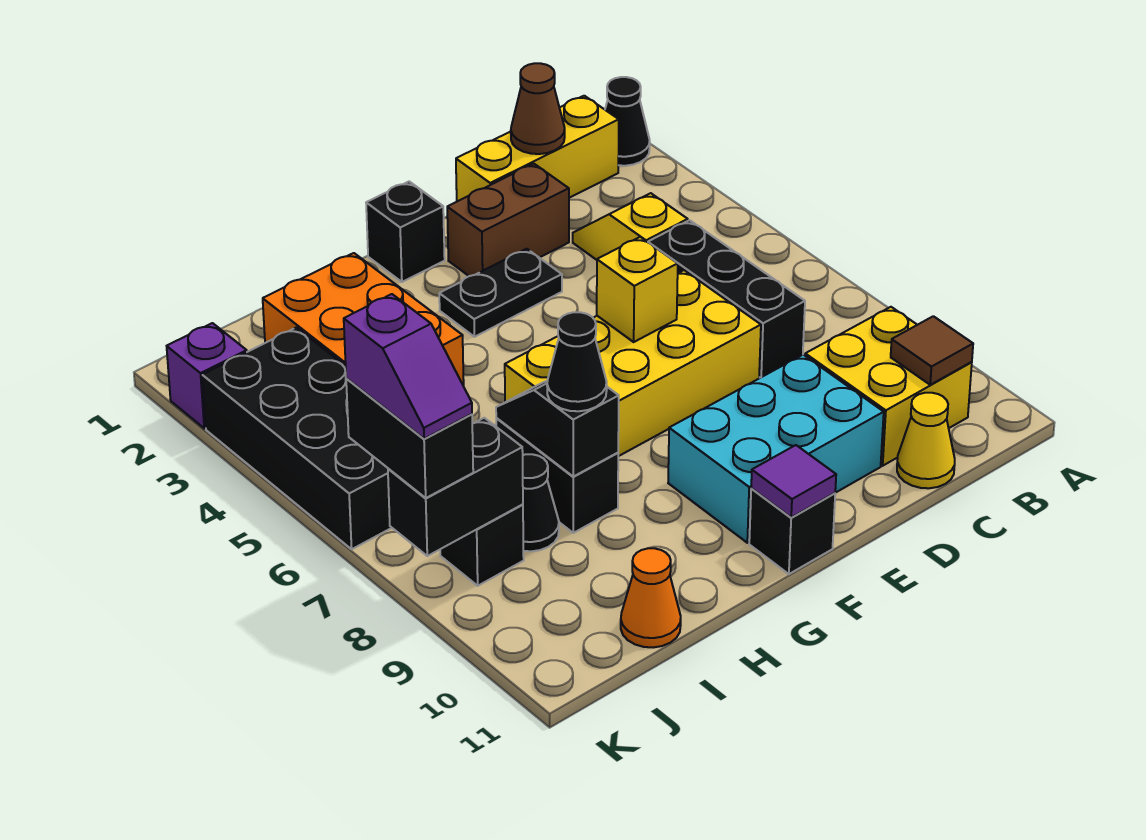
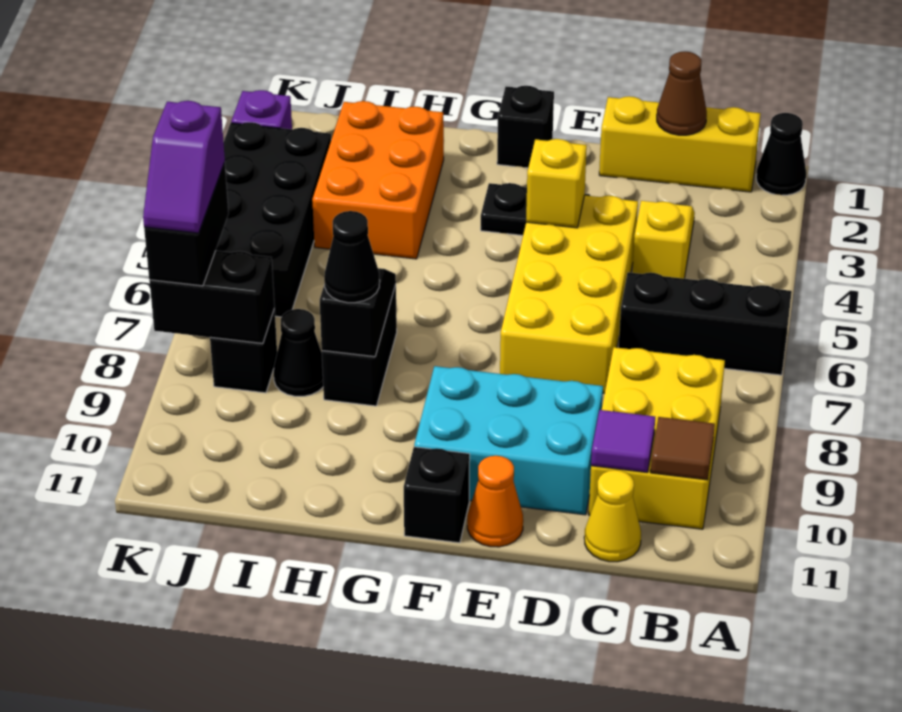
yellow brick B9:C10 level 1 -> yellow brick B8:C10 level 1
black brick C5:C7 level 1 -> black brick A6:C6 level 1
brown brick D2:E2 level 1 -> none
yellow brick D6:G7 level 1 -> yellow brick D4:E7 level 1
yellow brick E6 level 2 -> yellow brick E4 level 2
purple tile F11 level 2 -> purple tile C10 level 2
orange cone I11 level 1 -> orange cone E11 level 1

